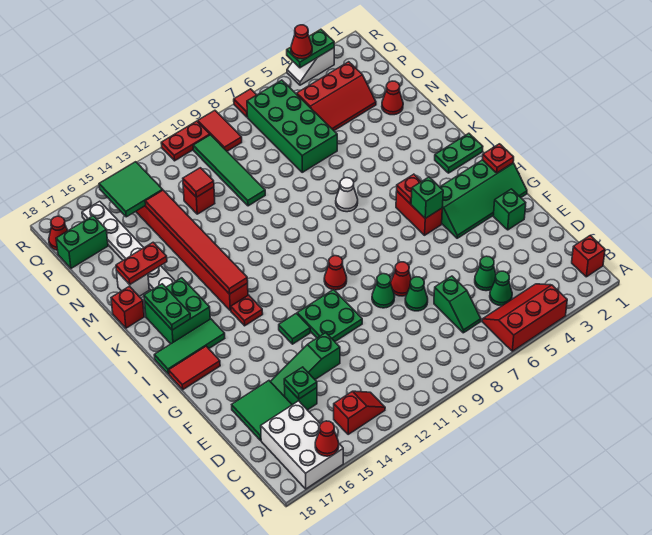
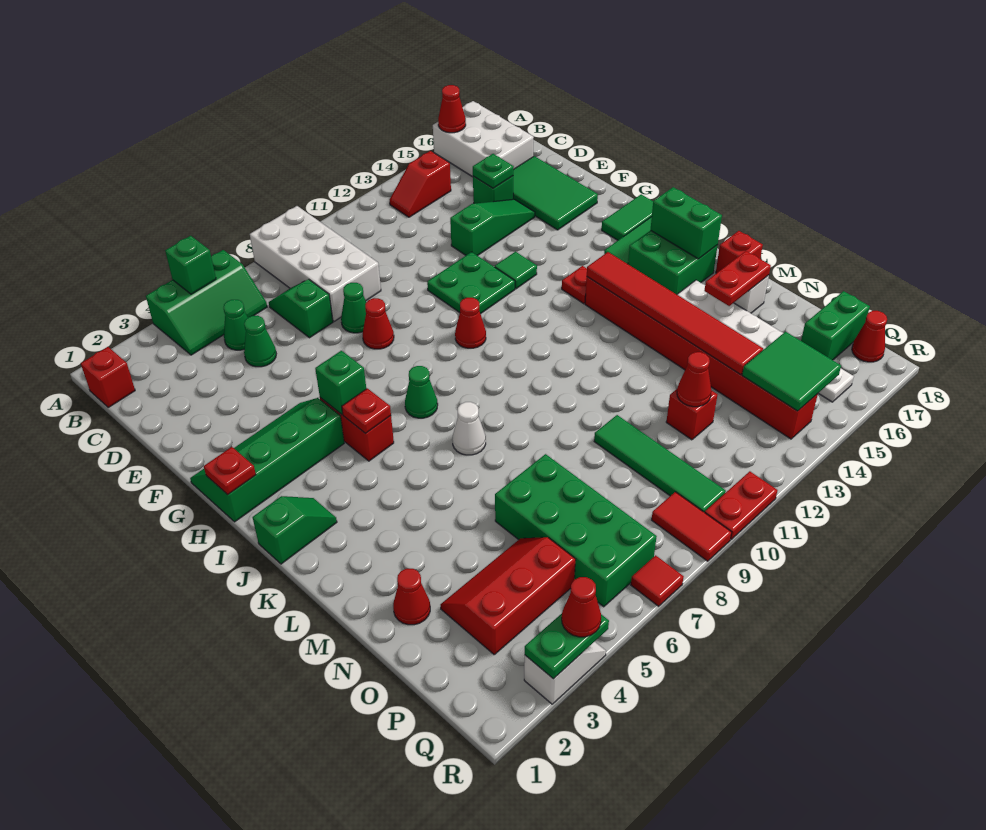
red slope A4:B6 level 1 top A -> green slope A4:B6 level 1 top A
none -> white brick A8:D9 level 1
green tile D16:E17 level 1 -> green tile D16:F17 level 1
green brick F2 level 1 -> green brick A5 level 2
green cone F9 level 1 -> green cone I7 level 1
red tile H17:H18 level 1 -> green tile H17:H18 level 1
green plate J1:J2 level 1 -> green slope J1:J2 level 1 top 1
green plate J17:K17 level 2 -> green brick J17:K17 level 2
red tile O12 level 2 -> red cone O12 level 2

